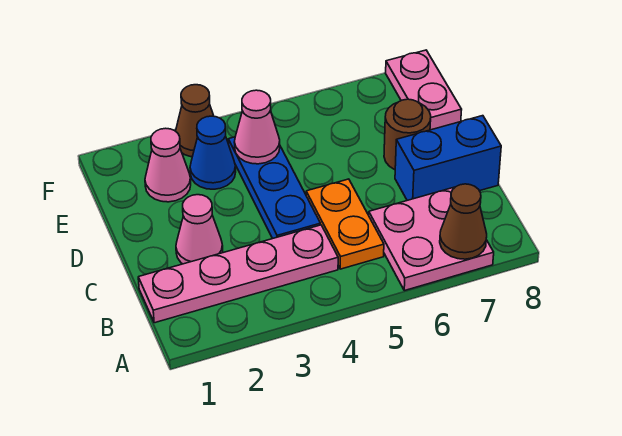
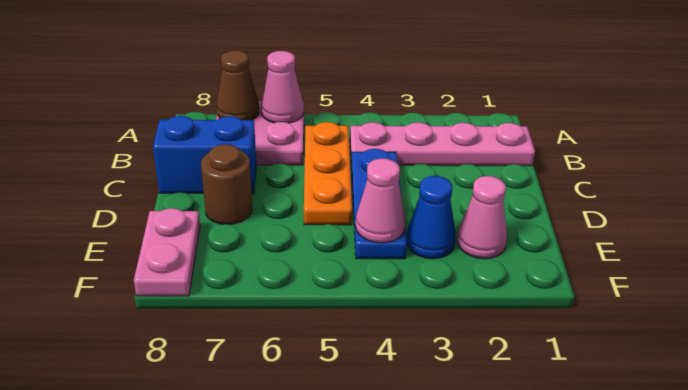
orange plate B5:C5 level 1 -> orange plate B5:D5 level 1
pink cone C2 level 1 -> pink cone A6 level 2
brown cone F3 level 1 -> none

